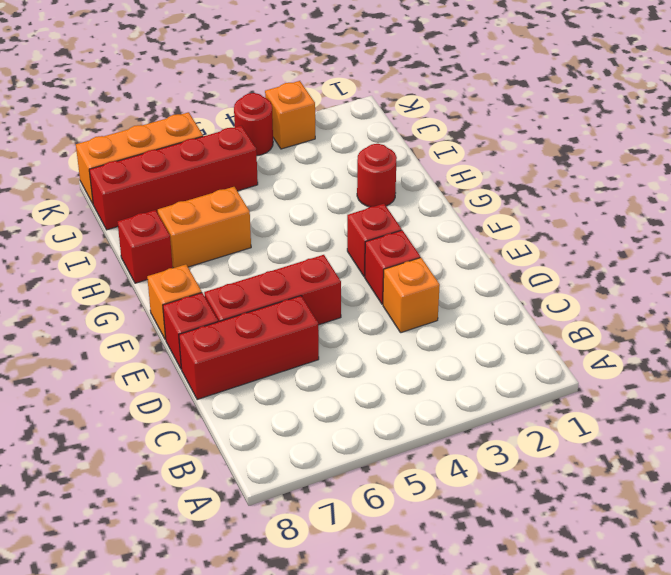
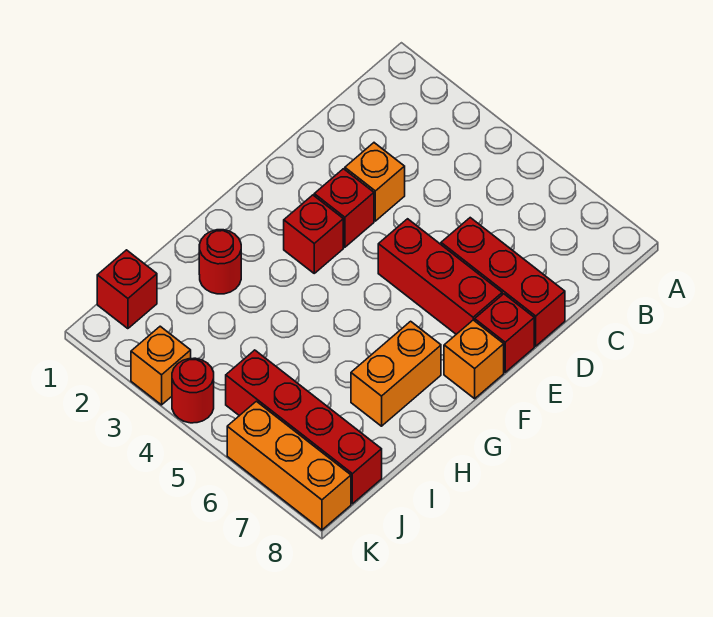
orange brick H6:H7 level 1 -> orange brick G7:H7 level 1
red brick H8 level 1 -> red brick J1 level 1

